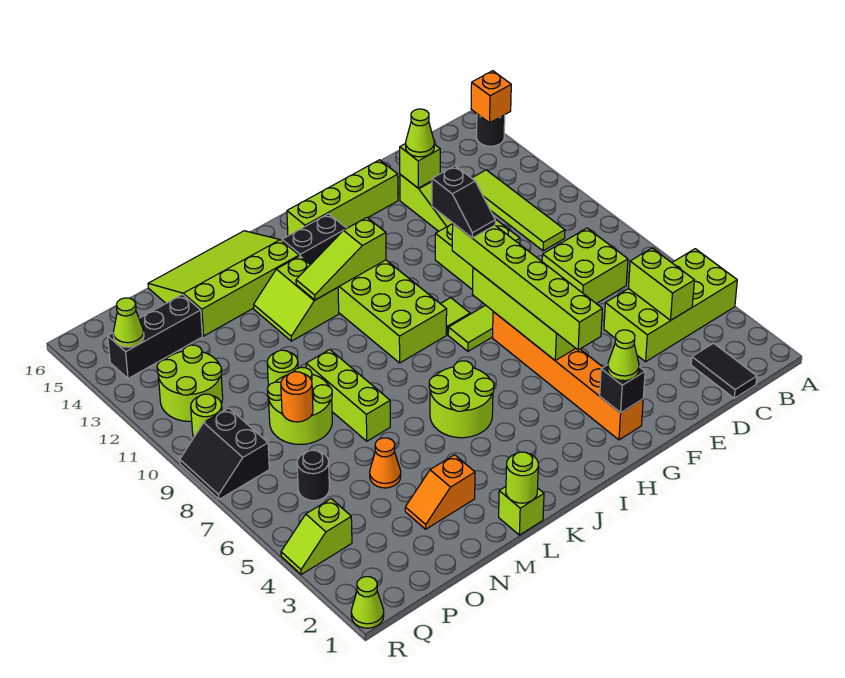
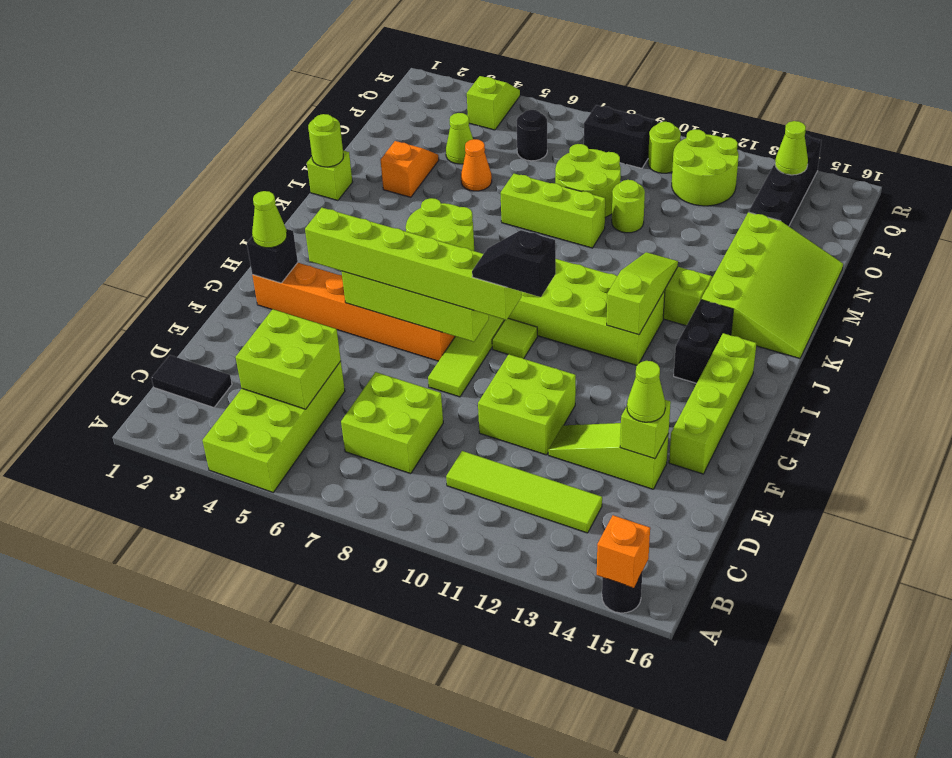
lime brick C4:C5 level 2 -> lime brick C4:D5 level 2
orange round brick O8 level 2 -> none
black brick O14:Q14 level 1 -> black brick O14:R14 level 1
lime cone R1 level 1 -> lime cone O4 level 1

